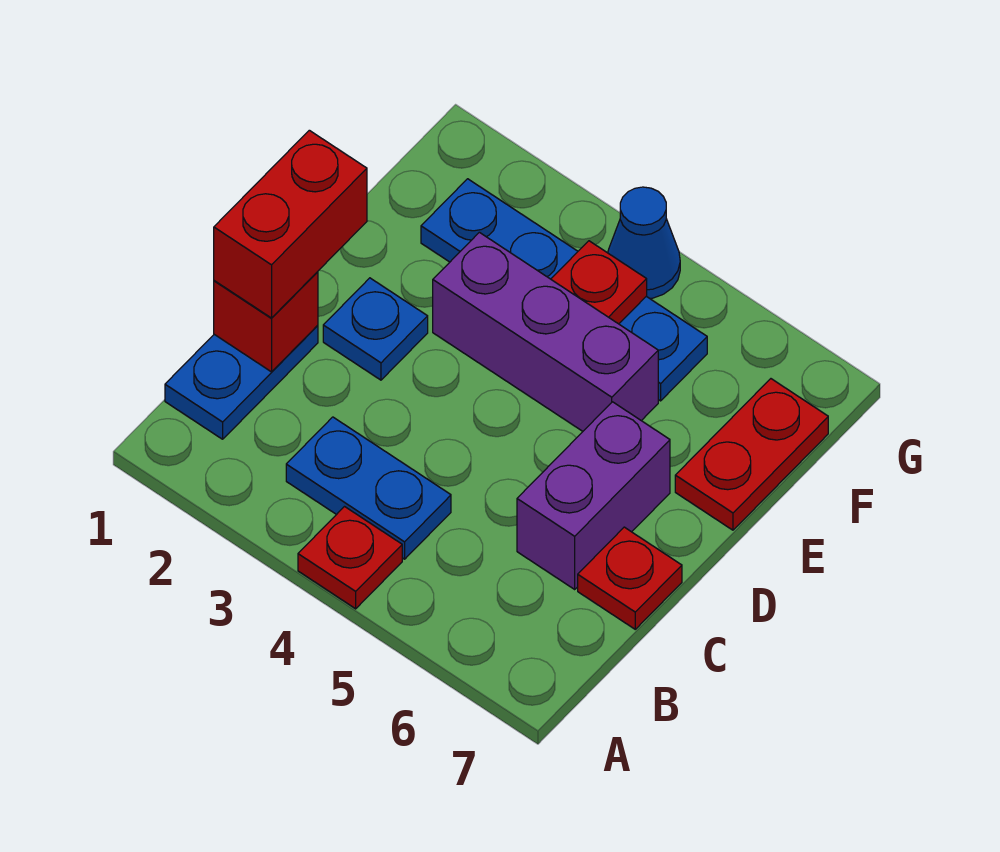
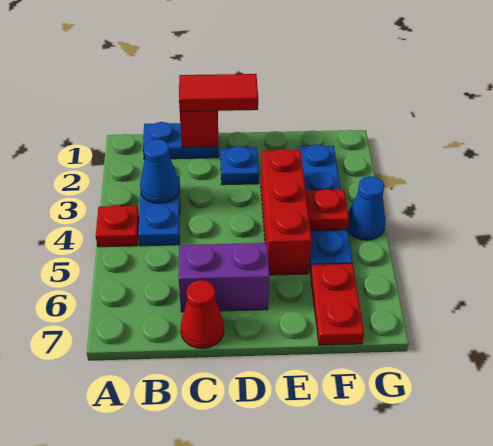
none -> blue cone B3 level 2
red brick C1:D1 level 3 -> red tile C1:D1 level 3
red plate C7 level 1 -> red cone C7 level 1
purple brick E3:E5 level 1 -> red brick E3:E5 level 1
red plate E7:F7 level 1 -> red plate F6:F7 level 1

